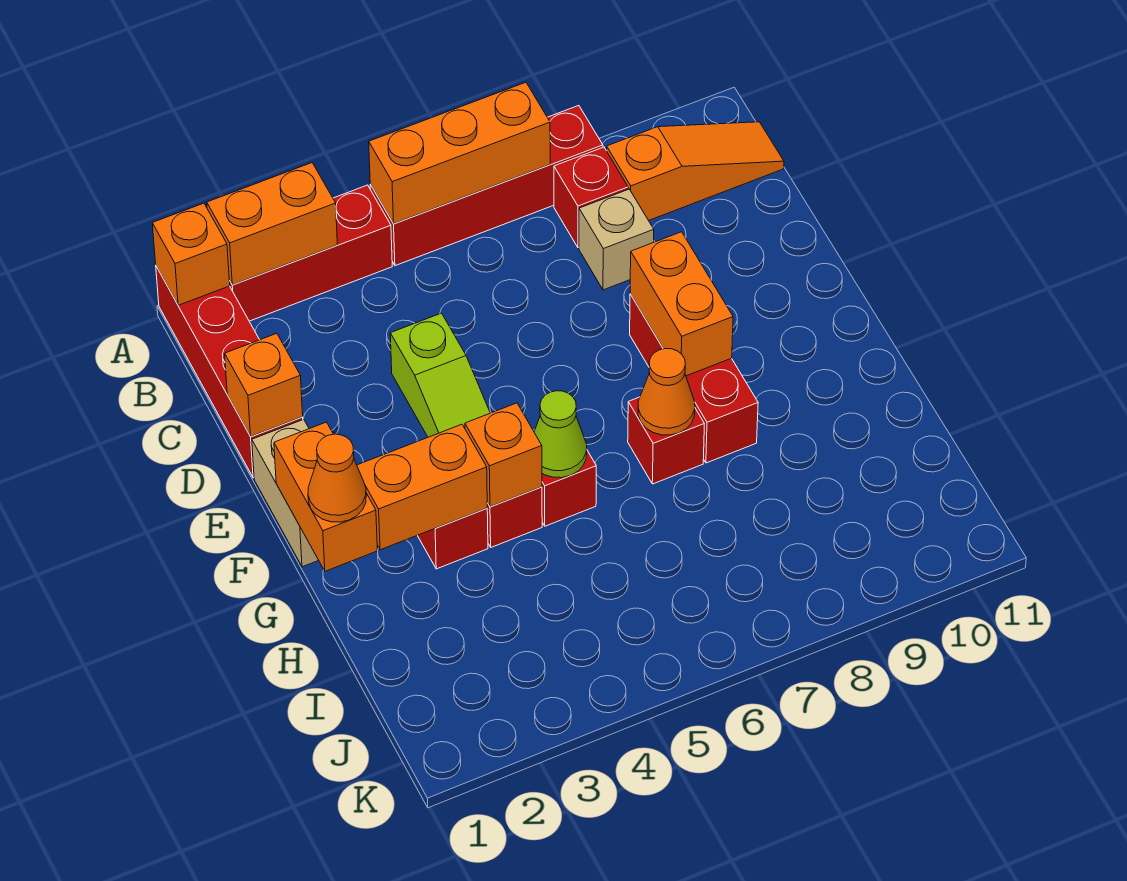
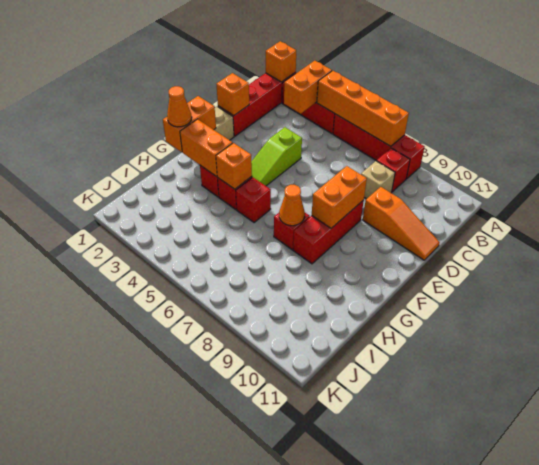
orange brick A2:A3 level 2 -> orange brick A3:B3 level 2
orange brick A5:A7 level 2 -> orange brick A4:A7 level 2
orange slope B9:B11 level 1 top 9 -> orange slope D9:D11 level 1 top 9
lime cone G5 level 2 -> none

